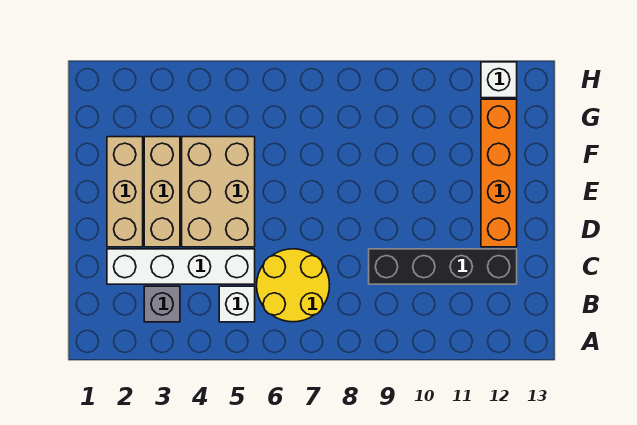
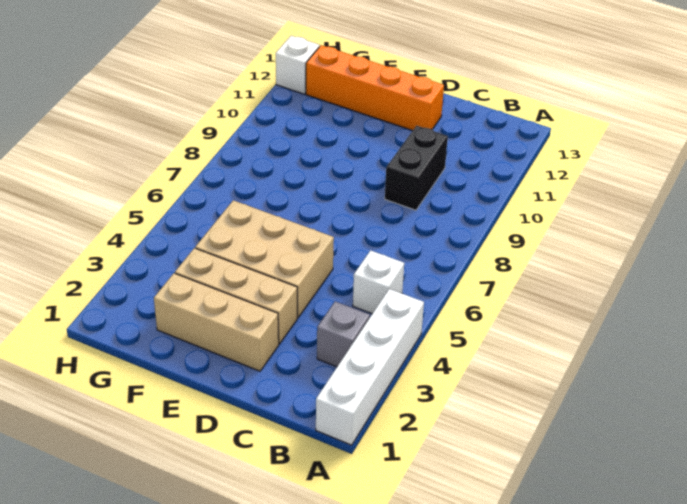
yellow round brick B6:C7 level 1 -> none
white brick C2:C5 level 1 -> white brick A1:A4 level 1
black brick C9:C12 level 1 -> black brick C9:C10 level 1

